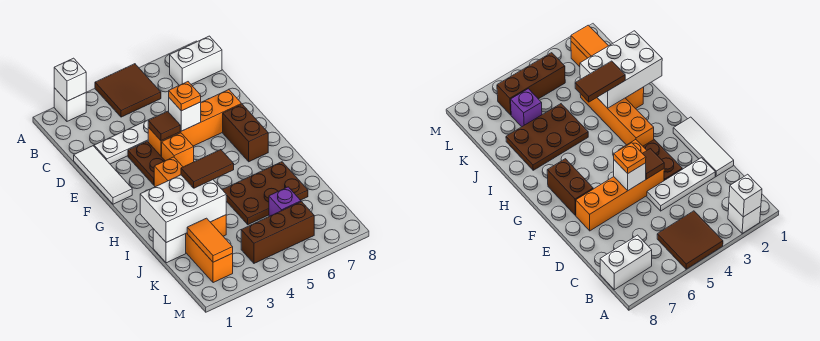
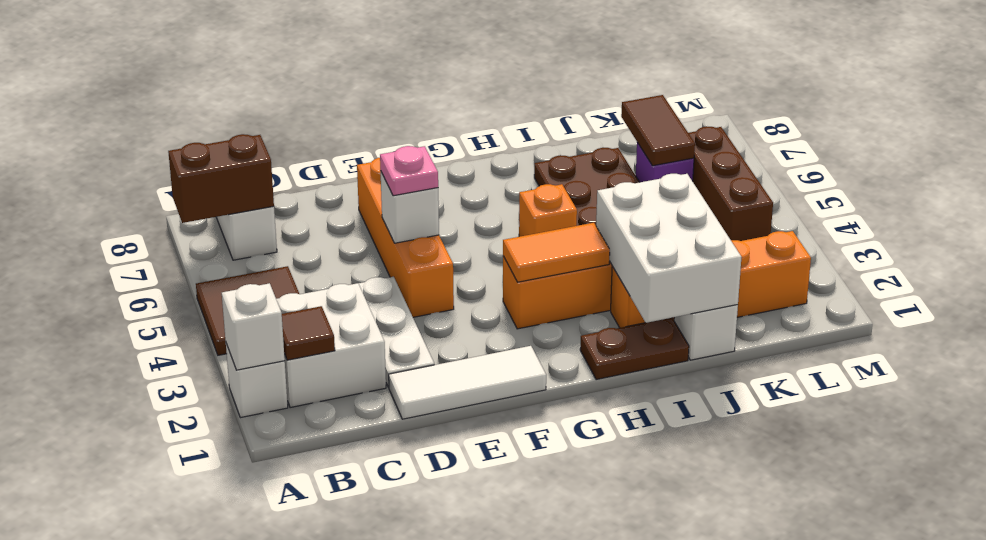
none -> white brick B2:C3 level 1
brown plate E3:F3 level 1 -> brown plate H1:I1 level 1
brown tile E4 level 2 -> brown tile B2 level 2
orange plate E5 level 3 -> pink plate E5 level 3
orange brick F4 level 1 -> orange brick H5 level 1
brown brick F7:G7 level 1 -> brown brick A7:B7 level 2
brown tile I3:I4 level 3 -> brown tile K6:K7 level 2
orange tile K2:L2 level 2 -> orange tile G3:H3 level 2

